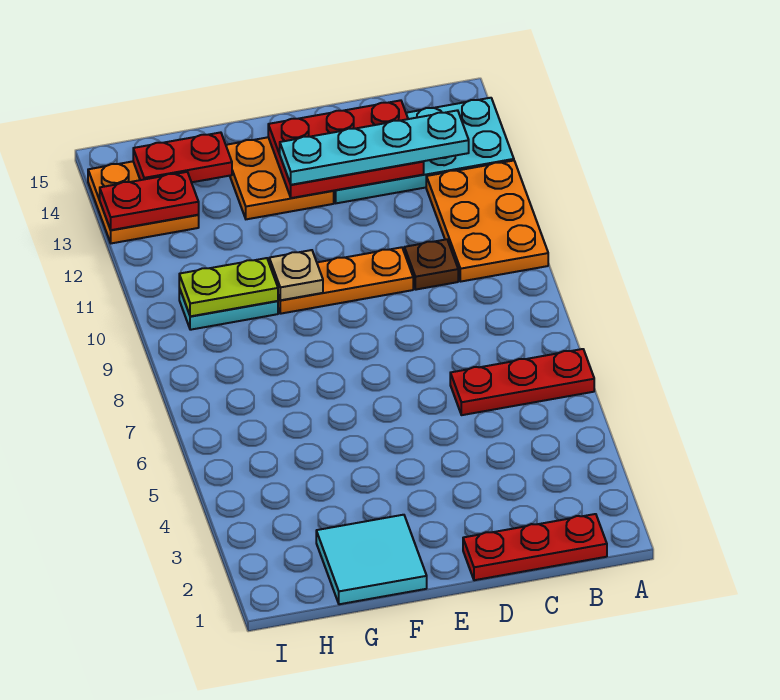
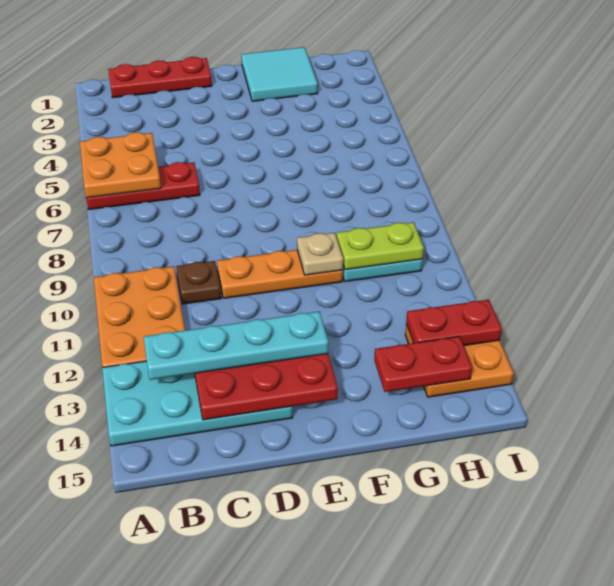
orange plate E13:F14 level 1 -> orange plate A5:B6 level 2

